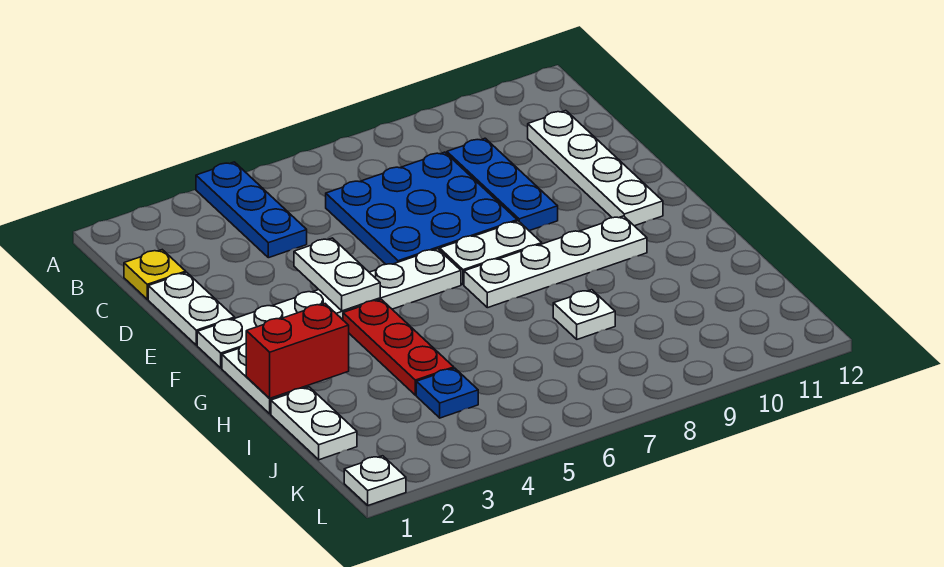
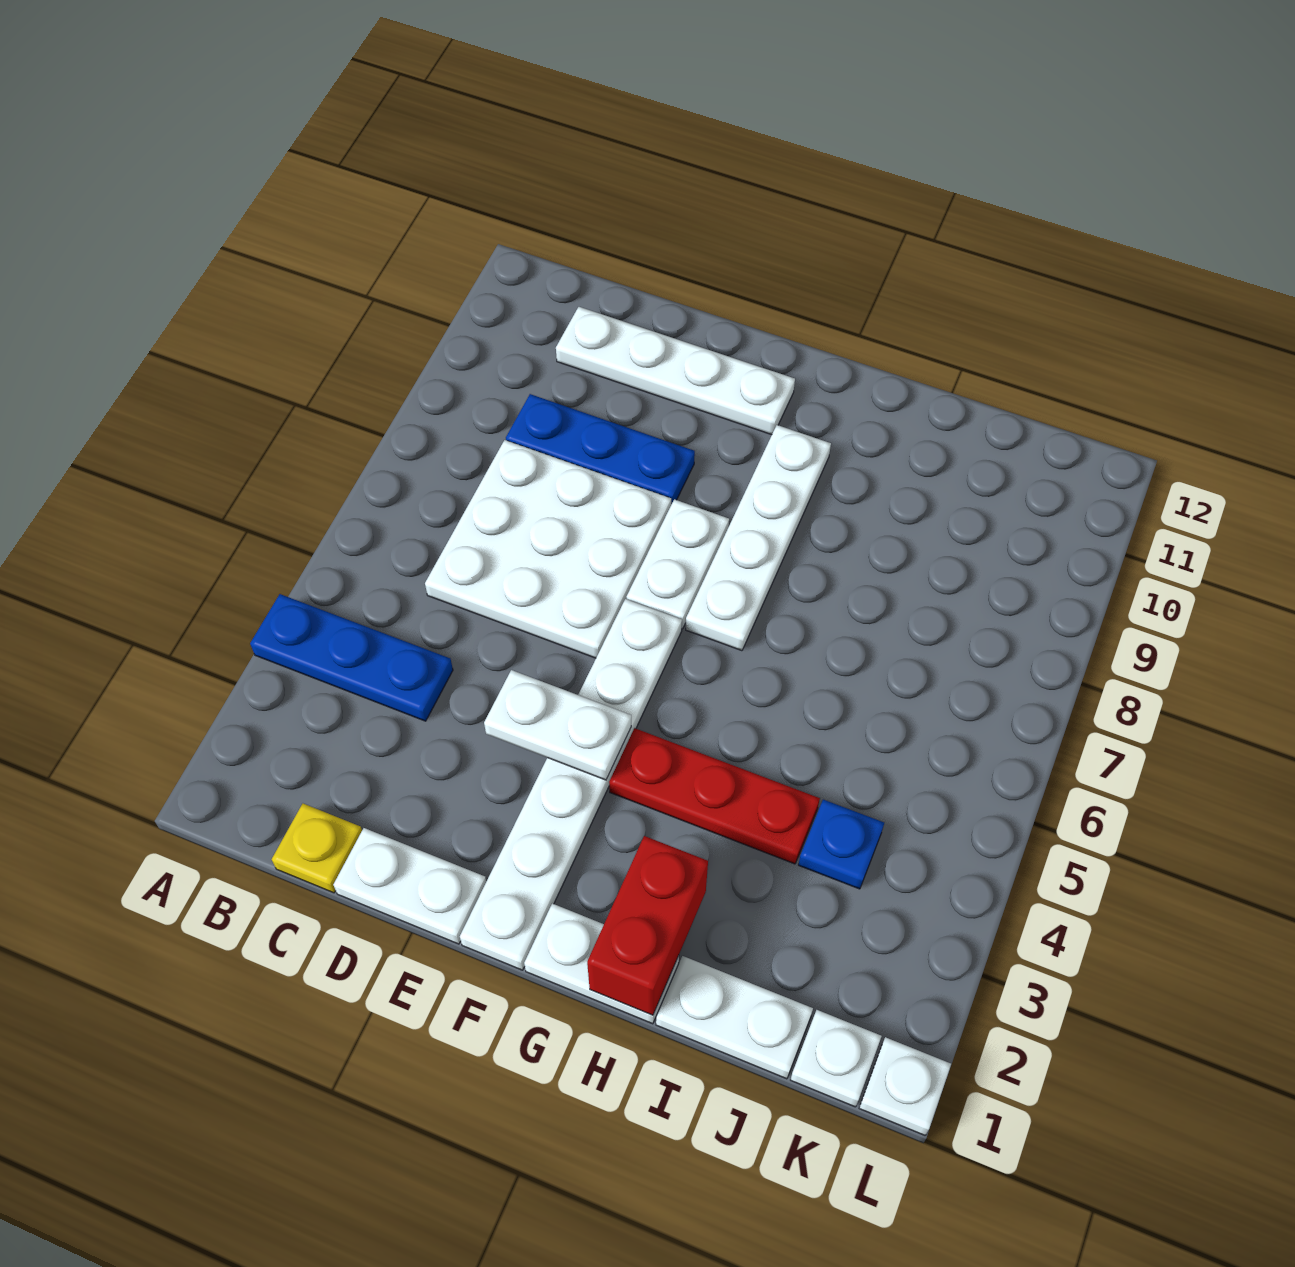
blue plate C6:E8 level 1 -> white plate C6:E8 level 1
white plate I8 level 1 -> white plate K1 level 1

